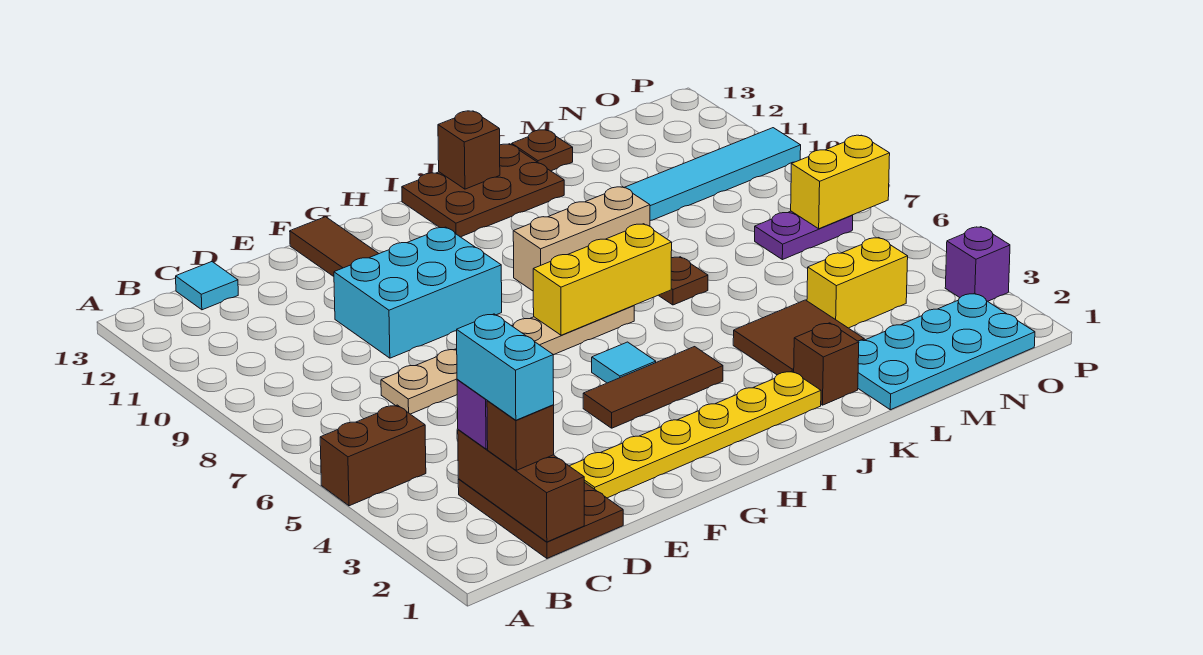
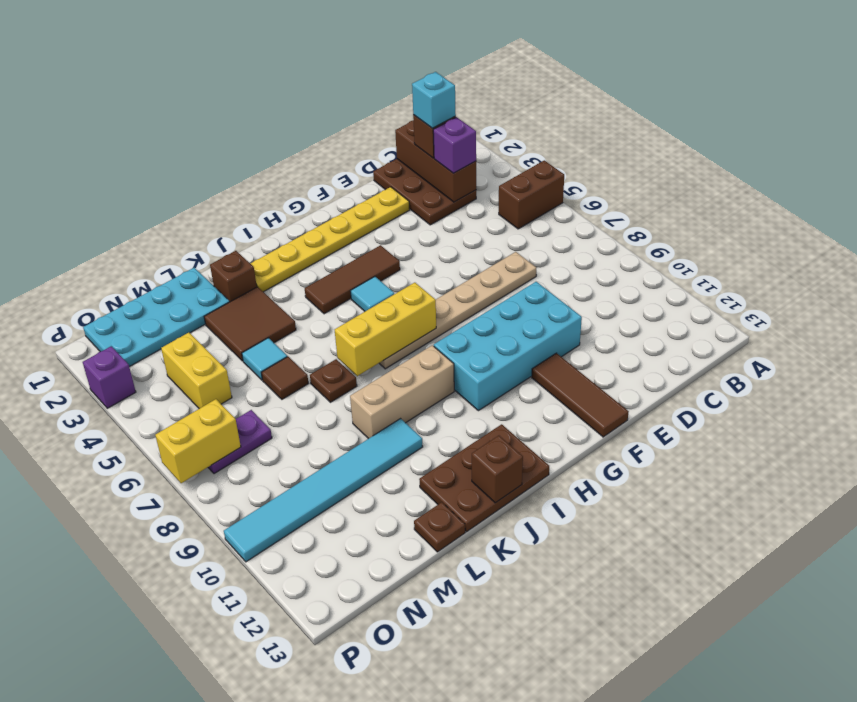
cyan brick C2:C3 level 4 -> cyan brick C2 level 4
cyan tile C13 level 1 -> cyan tile L5 level 1
cyan brick E9:G10 level 1 -> cyan brick E9:H10 level 1
none -> brown tile L6 level 1
yellow brick M4:N4 level 1 -> yellow brick N4:N5 level 1

